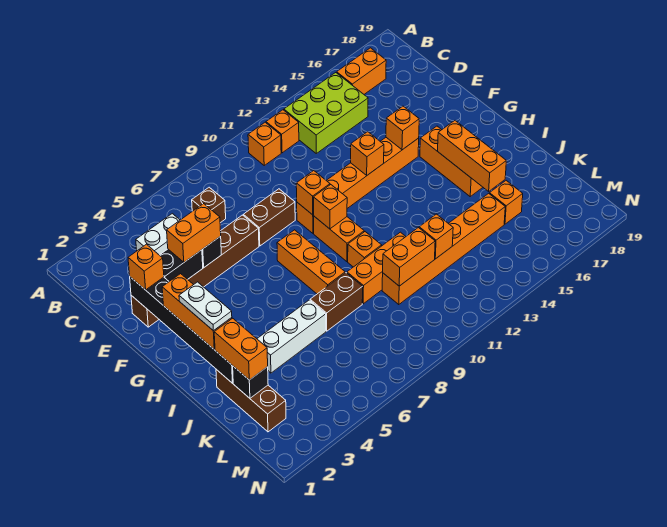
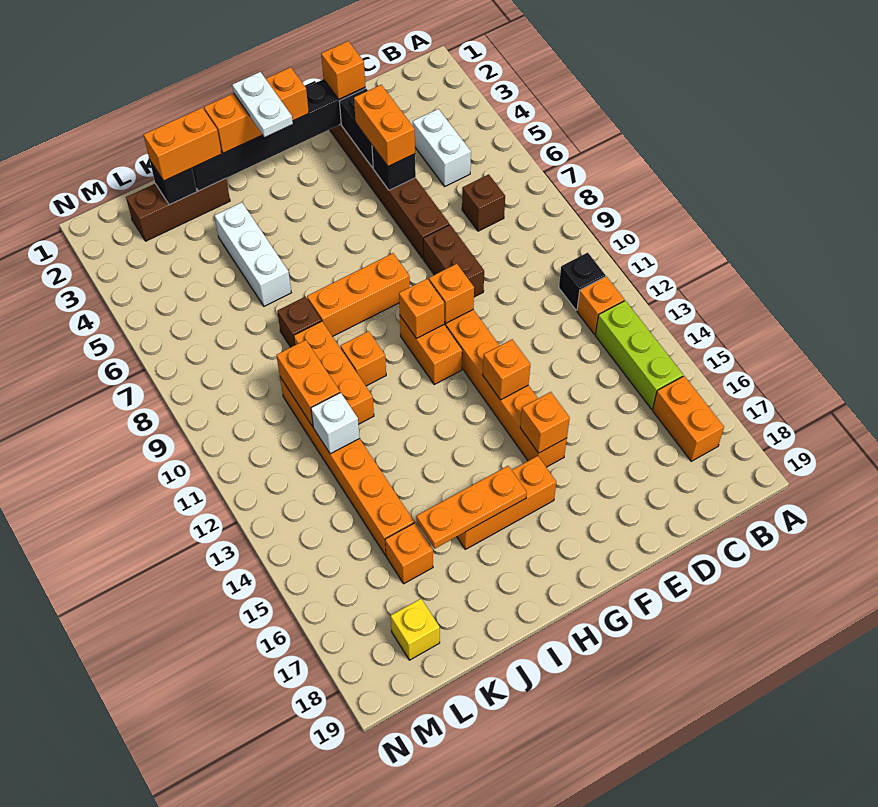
orange brick B11 level 1 -> black brick B11 level 1
lime brick B13:C15 level 1 -> lime brick B13:B15 level 1
orange brick G10:H10 level 1 -> orange brick G10:G11 level 1
white plate H2:I2 level 4 -> white plate H2:H3 level 4
orange brick H16:J16 level 2 -> orange plate H16:J16 level 2
brown brick J7:J8 level 1 -> brown brick J8 level 1
orange brick K12 level 2 -> white brick K12 level 2
none -> yellow brick L18 level 1

